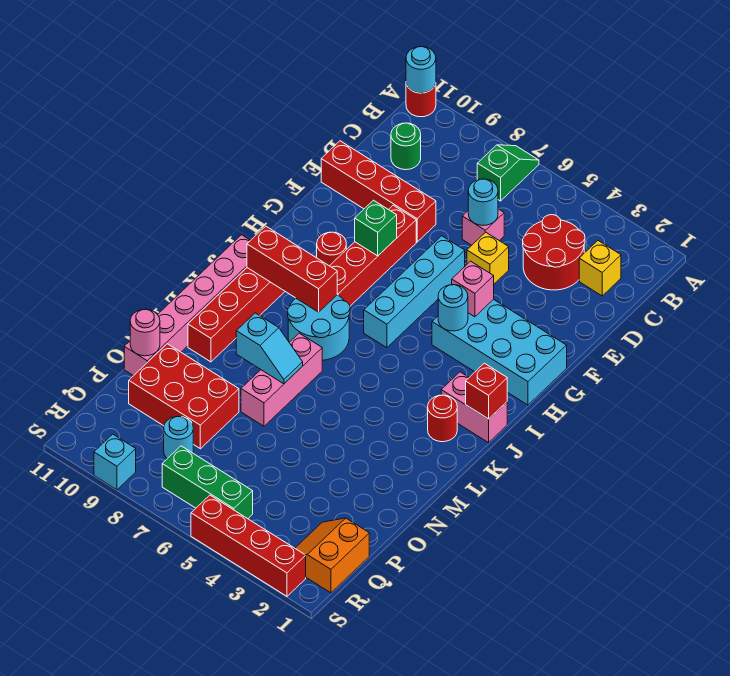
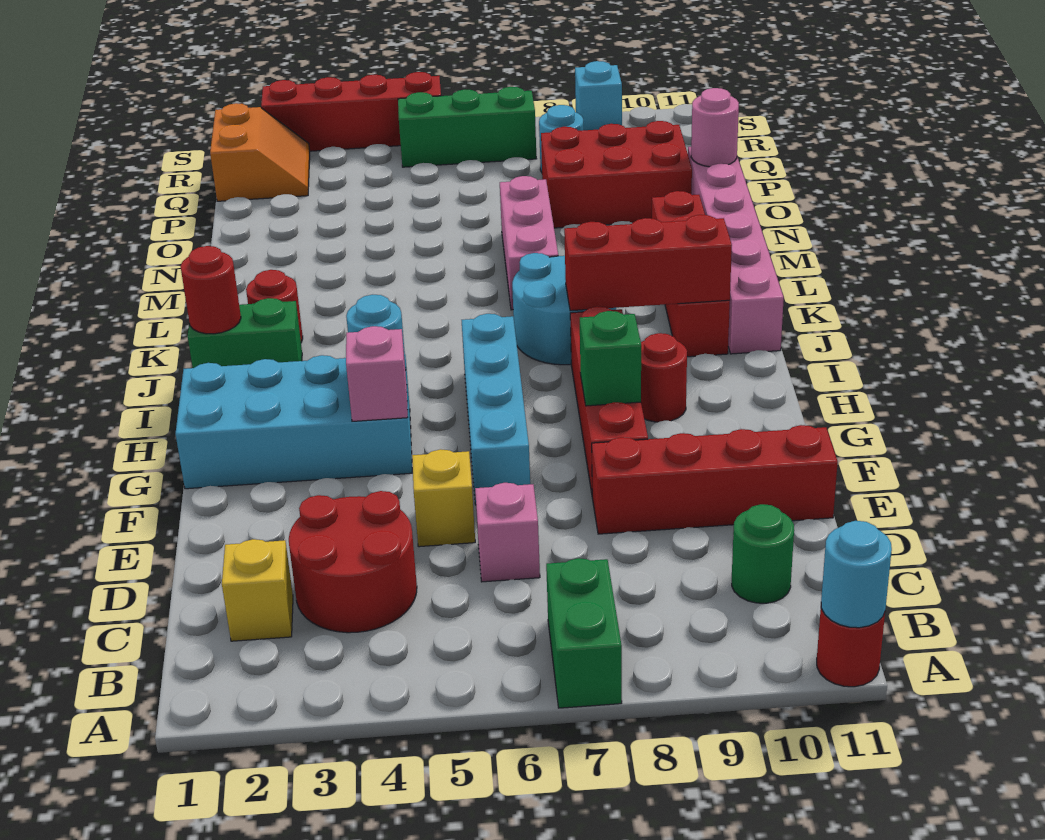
green slope A7:B7 level 1 top B -> green brick A7:B7 level 1
cyan round brick D6 level 2 -> none
pink brick J1:J2 level 1 -> green brick J1:J2 level 1
red brick J1 level 2 -> red round brick J1 level 2
cyan slope M7:M8 level 2 top 8 -> none

